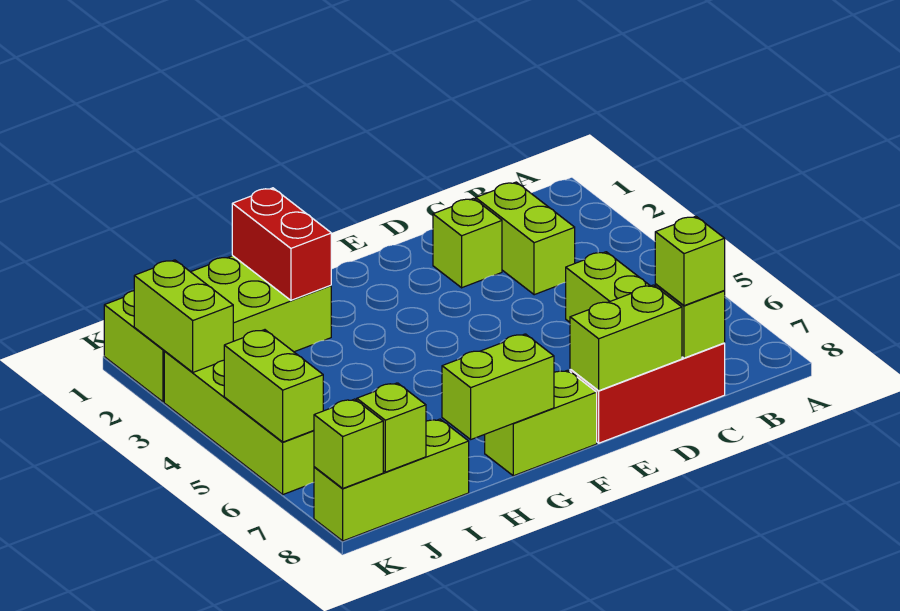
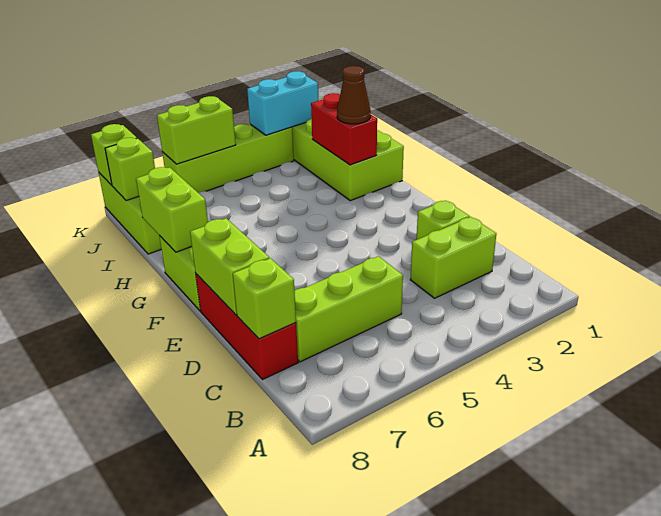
lime brick C8 level 3 -> none
red brick H1:H2 level 2 -> red brick H2:I2 level 2
none -> brown cone H2 level 3
lime brick K2:K3 level 2 -> cyan brick K2:K3 level 2

